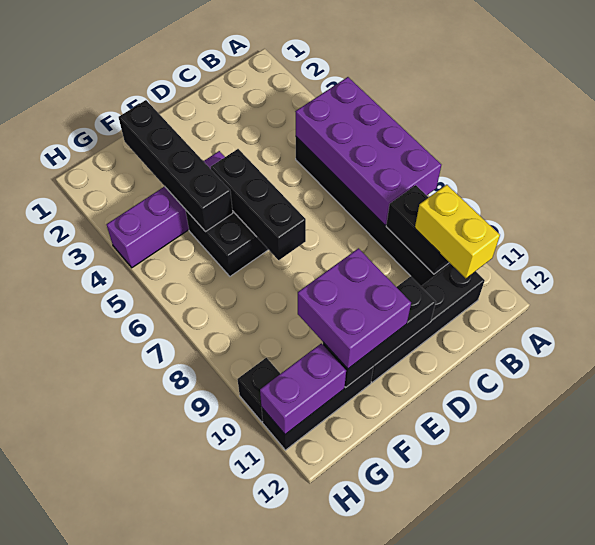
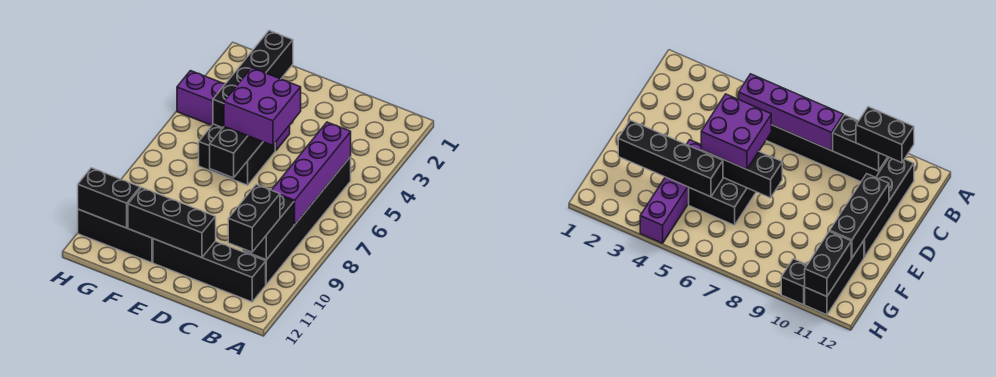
purple brick A5:B8 level 2 -> purple brick B5:B8 level 2
yellow brick B10:B11 level 3 -> black brick B10:B11 level 3
purple brick E10:F11 level 3 -> purple brick D5:E6 level 3
purple brick G11:H11 level 2 -> black brick G11:H11 level 2

